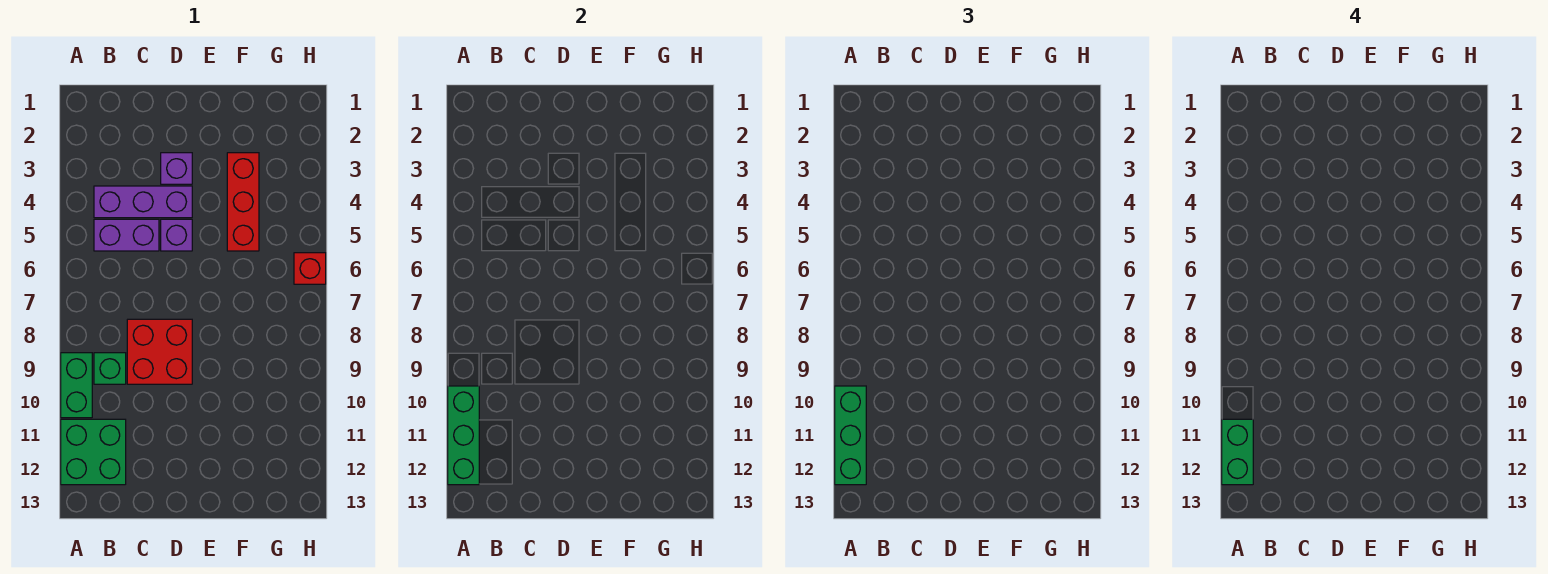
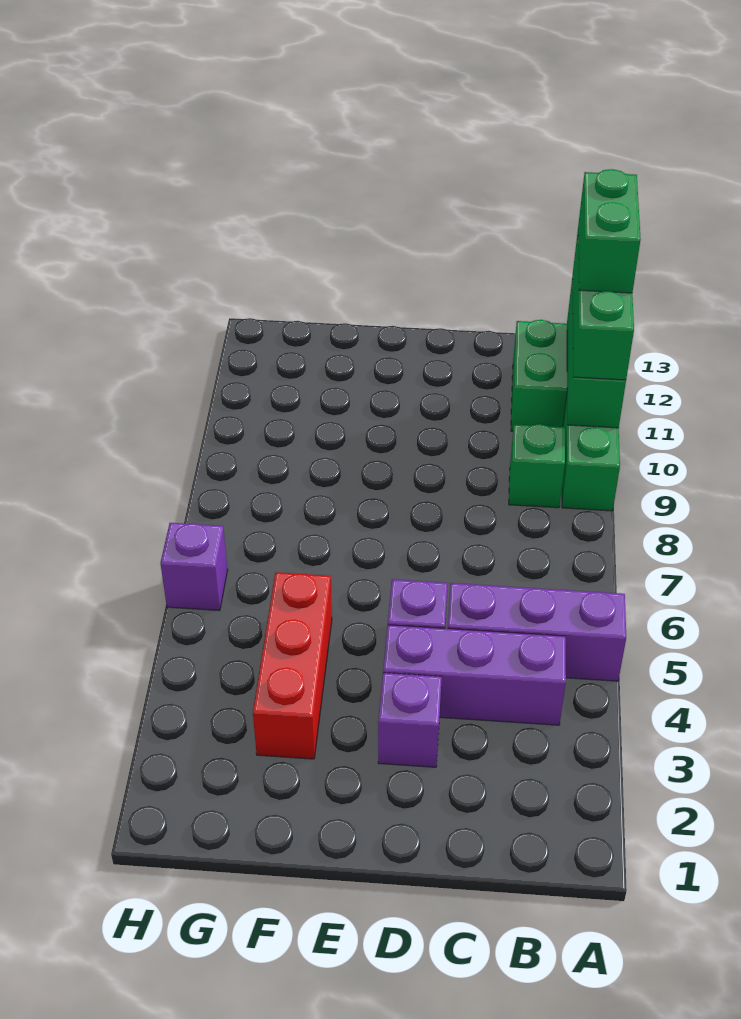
purple brick B5:C5 level 1 -> purple brick A5:C5 level 1
red brick C8:D9 level 1 -> none
red brick H6 level 1 -> purple brick H6 level 1

